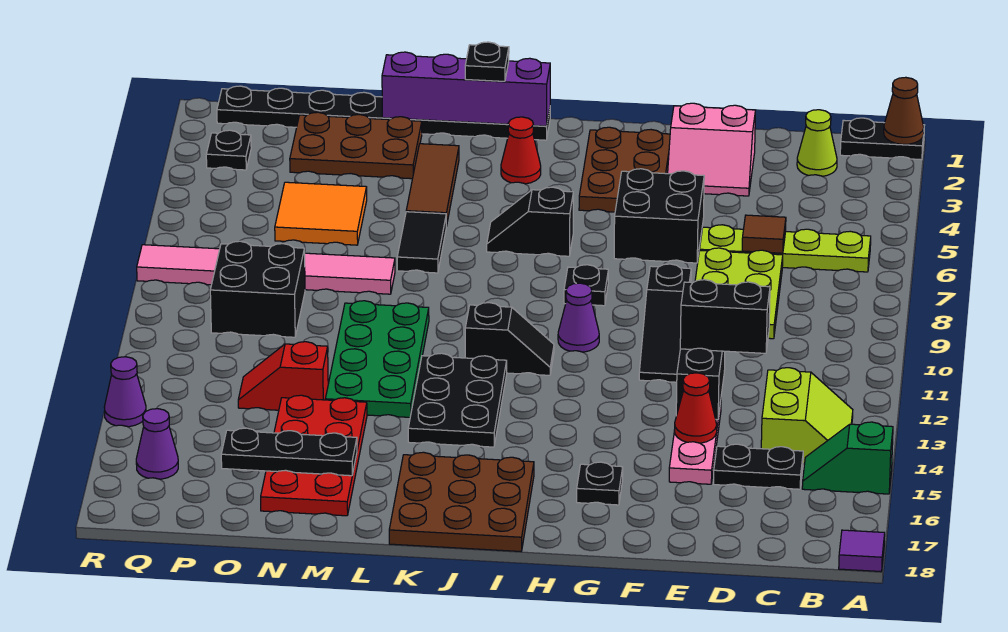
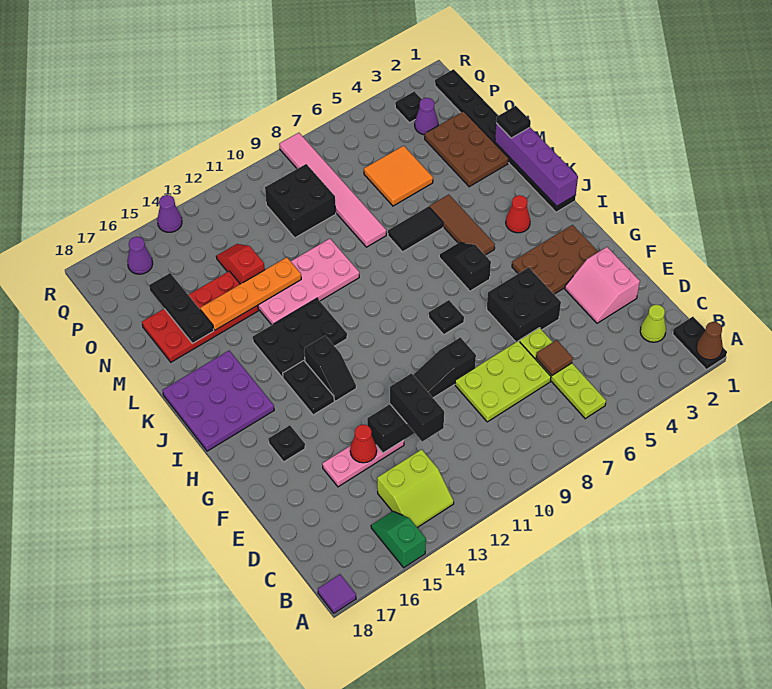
black plate C15:D15 level 1 -> black plate H14:I14 level 1
purple cone H10 level 1 -> purple cone P3 level 1
black slope I11:J11 level 1 top J -> black slope H13:I13 level 1 top I
brown plate I16:K18 level 1 -> purple plate I16:K18 level 1
black plate K1 level 3 -> black plate M1 level 3
brown tile L3:L5 level 1 -> brown tile J5:L5 level 1
green plate L10:M13 level 1 -> pink plate L10:M13 level 1
none -> orange plate M12:M15 level 2

